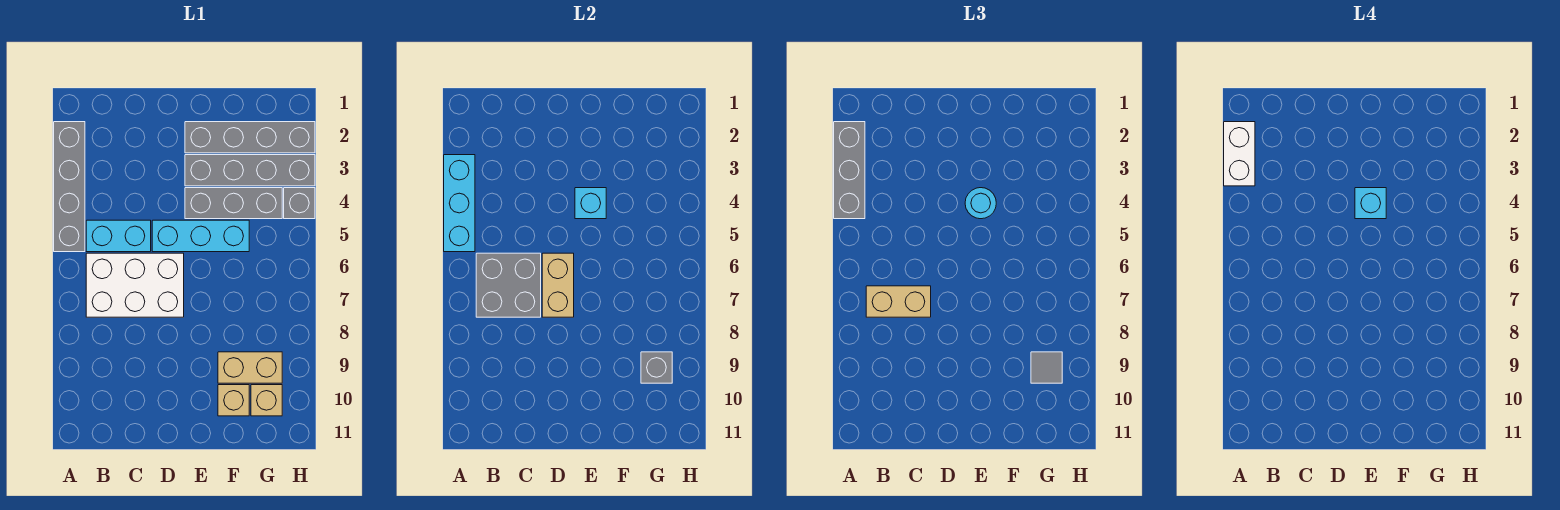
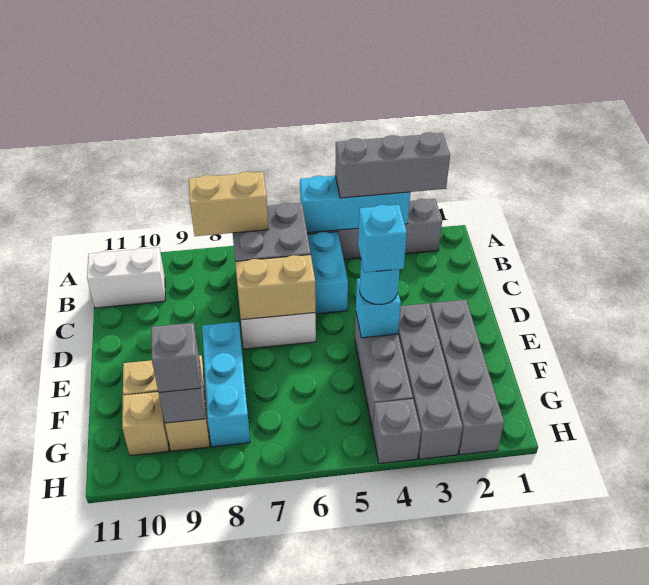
white brick A2:A3 level 4 -> white brick B10:B11 level 1
tan brick B7:C7 level 3 -> tan brick B7:B8 level 3
cyan brick D5:F5 level 1 -> cyan brick E8:G8 level 1
grey tile G9 level 3 -> grey brick G9 level 3

